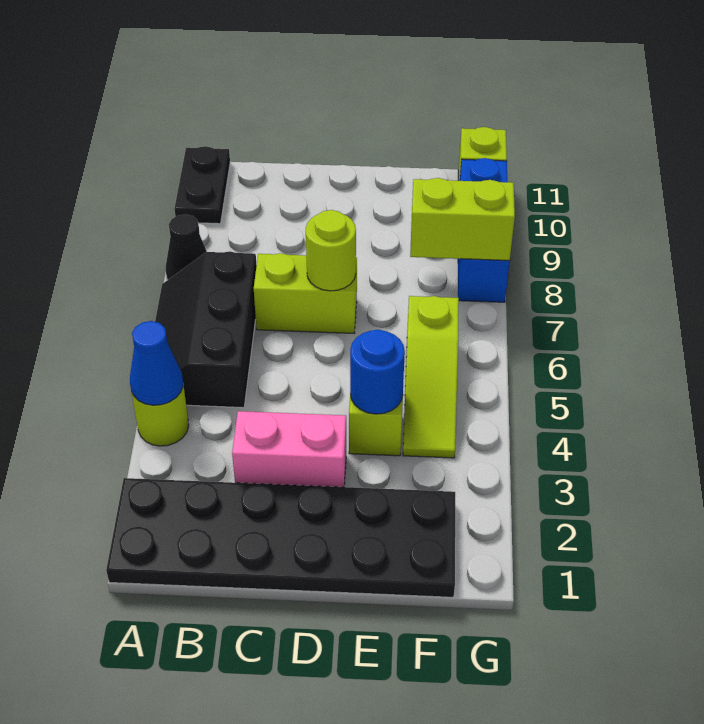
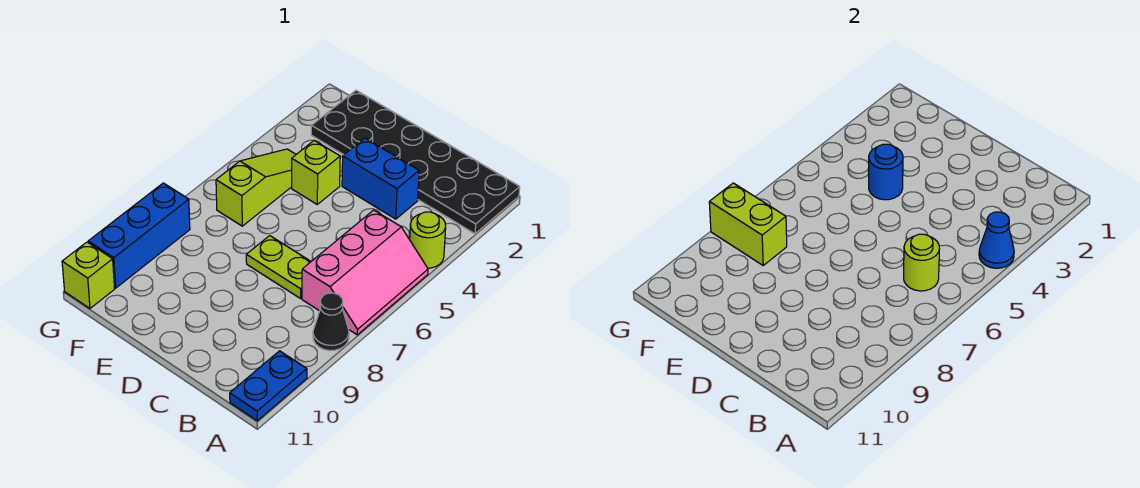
black slope A5:B7 level 1 top B -> pink slope A5:B7 level 1 top B
black plate A10:A11 level 1 -> blue plate A10:A11 level 1
pink brick C3:D3 level 1 -> blue brick C3:D3 level 1
lime brick C7:D7 level 1 -> lime plate C7:D7 level 1
lime round brick D7 level 2 -> lime round brick B6 level 2

